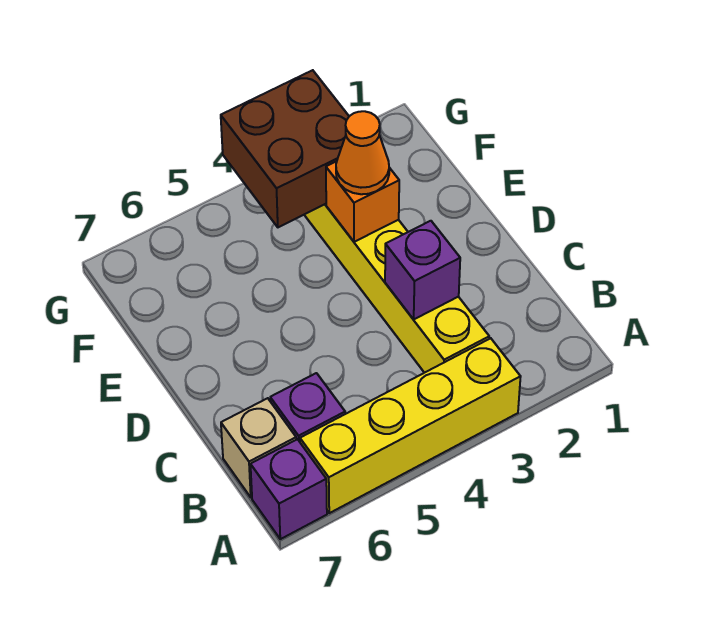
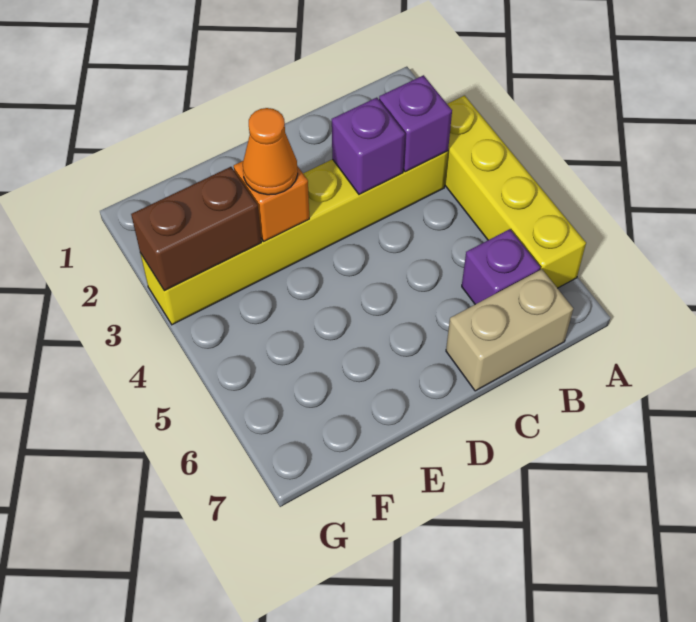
purple brick A7 level 1 -> purple brick B3 level 2
tan brick B7 level 1 -> tan brick B7:C7 level 1
brown brick F3:G4 level 2 -> brown brick F3:G3 level 2

